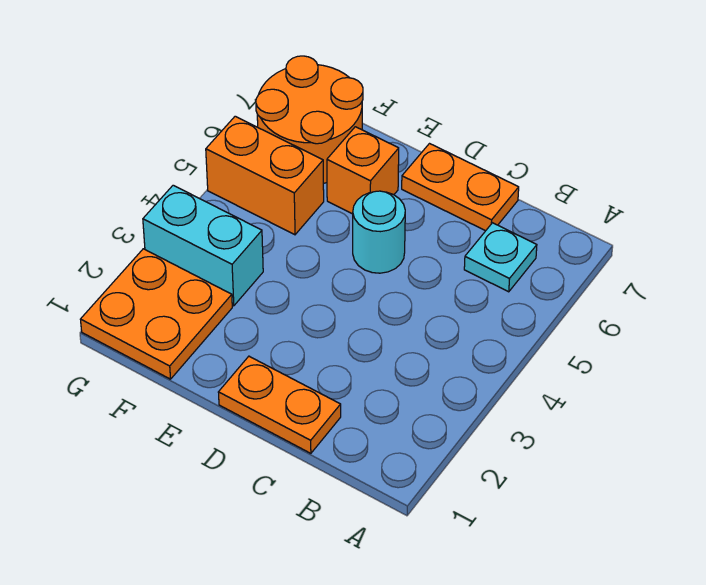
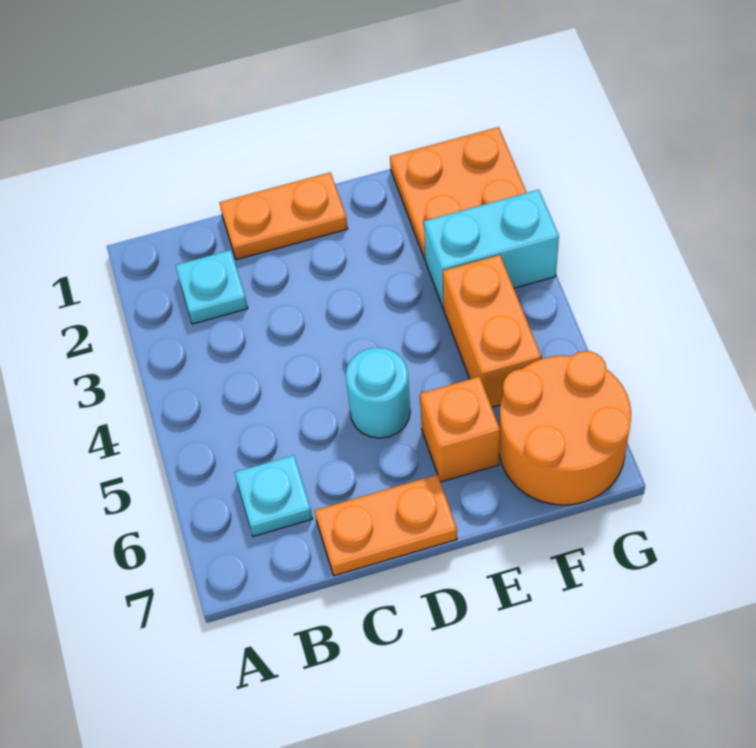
none -> cyan plate B2 level 1
orange brick F5:G5 level 1 -> orange brick F4:F5 level 1

